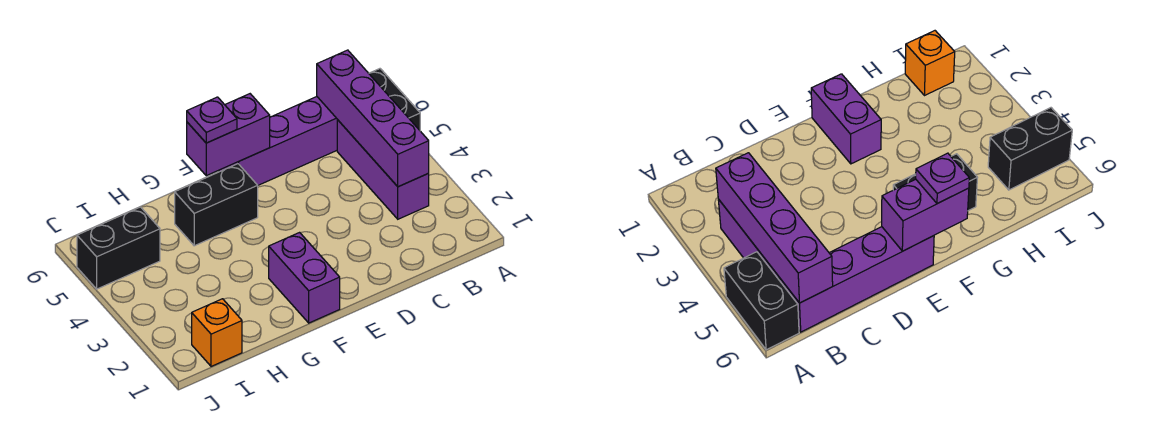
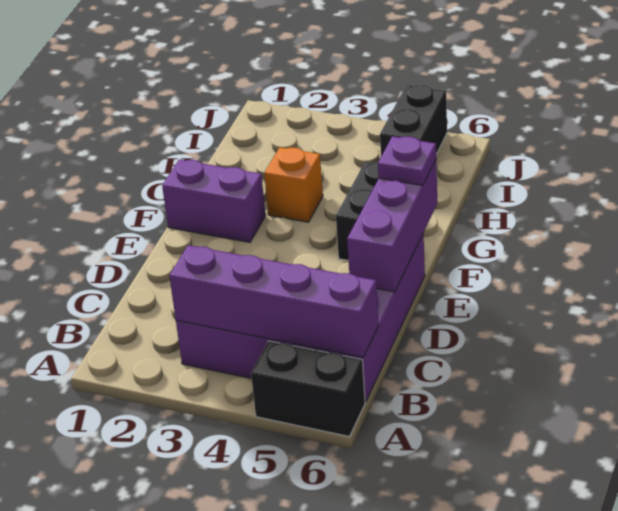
purple brick E6:F6 level 2 -> purple brick D6:F6 level 2
orange brick I1 level 1 -> orange brick G3 level 1

